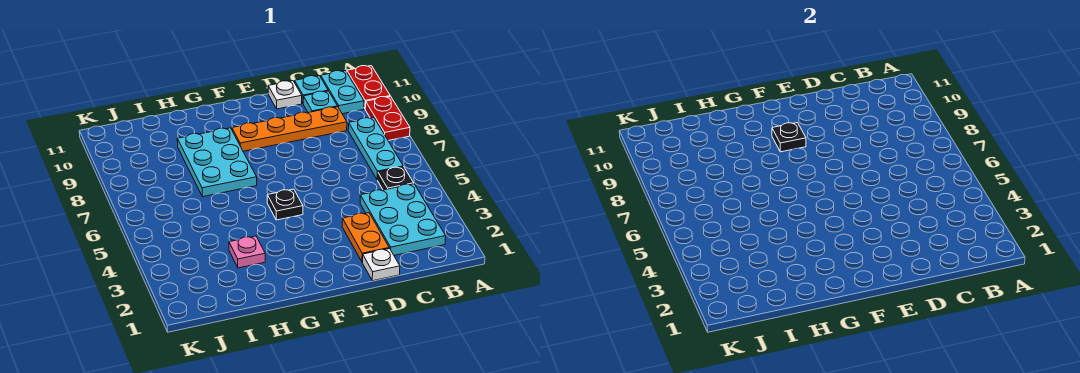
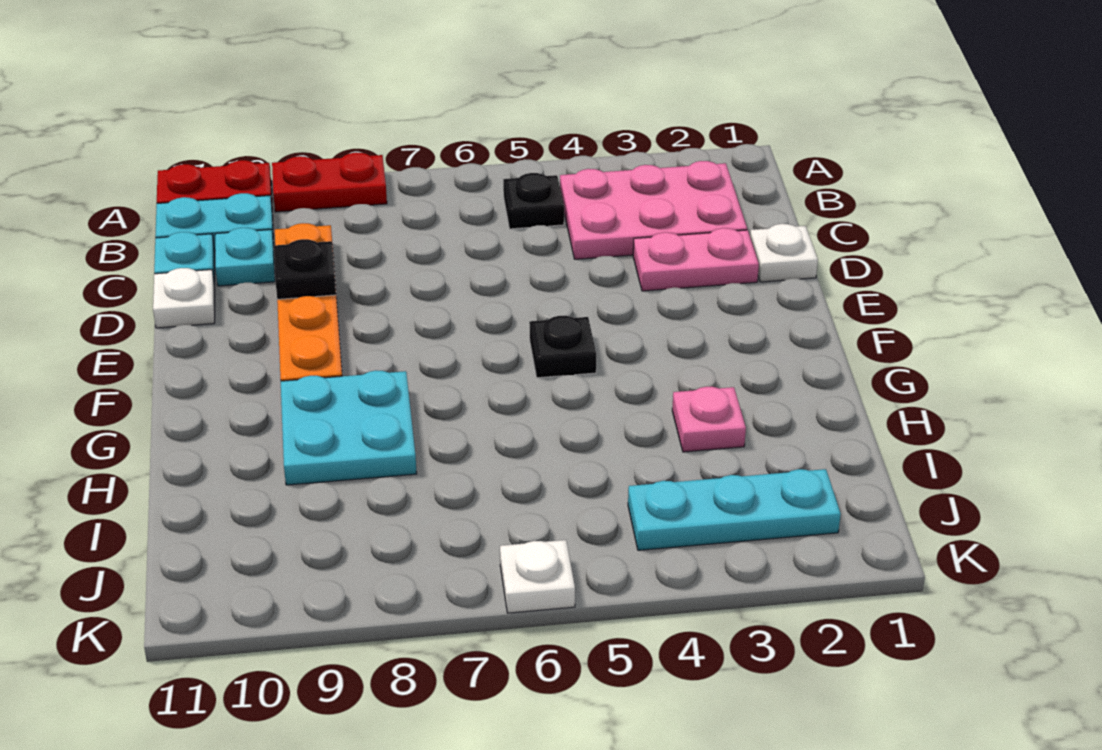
cyan plate B2:C4 level 1 -> pink plate B2:C4 level 1
cyan plate B6:B8 level 1 -> cyan plate J2:J4 level 1
orange plate D2:D3 level 1 -> pink plate D2:D3 level 1
black plate F9 level 2 -> black plate D9 level 2
cyan plate G7:H9 level 1 -> cyan plate G8:H9 level 1
none -> white plate K6 level 1

